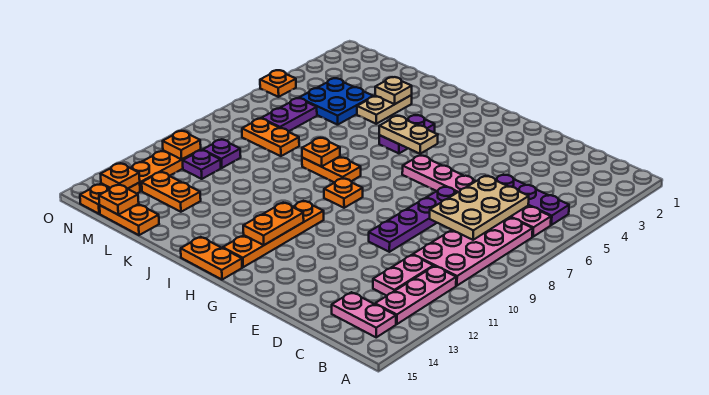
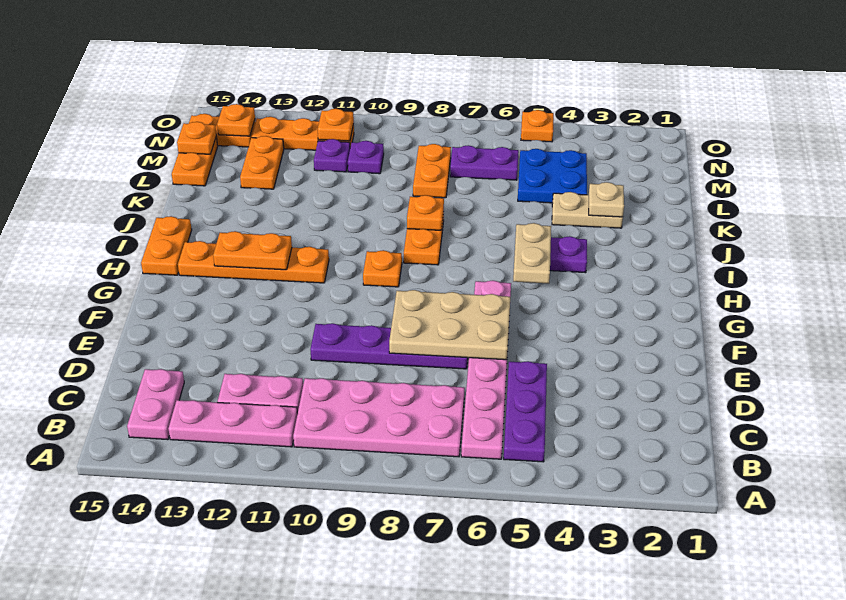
tan plate C6:D8 level 2 -> tan plate E6:F8 level 2

